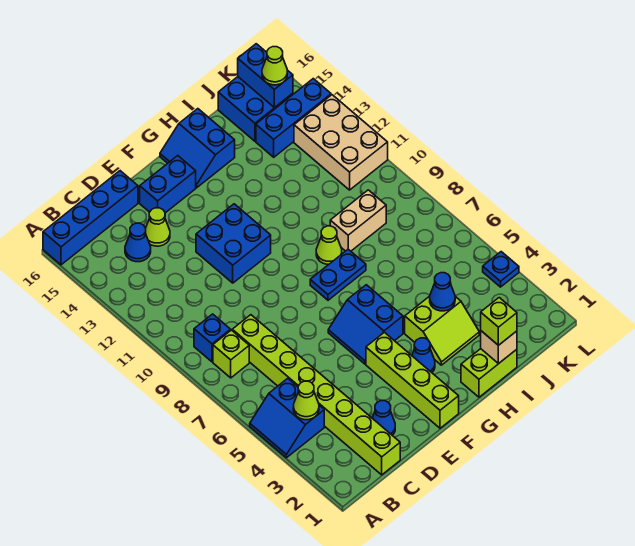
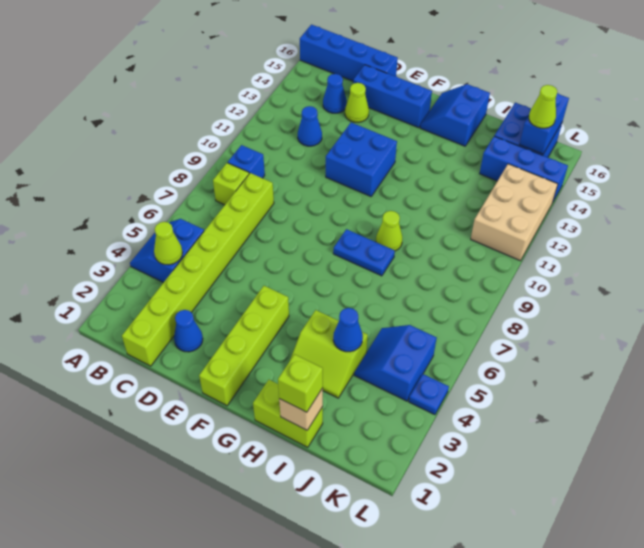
blue brick E15:F15 level 1 -> blue brick D15:F15 level 1
blue slope F5:G6 level 1 top G -> blue slope J4:K5 level 1 top K
blue cone G3 level 1 -> blue cone C12 level 1
tan brick I9:J9 level 1 -> none

